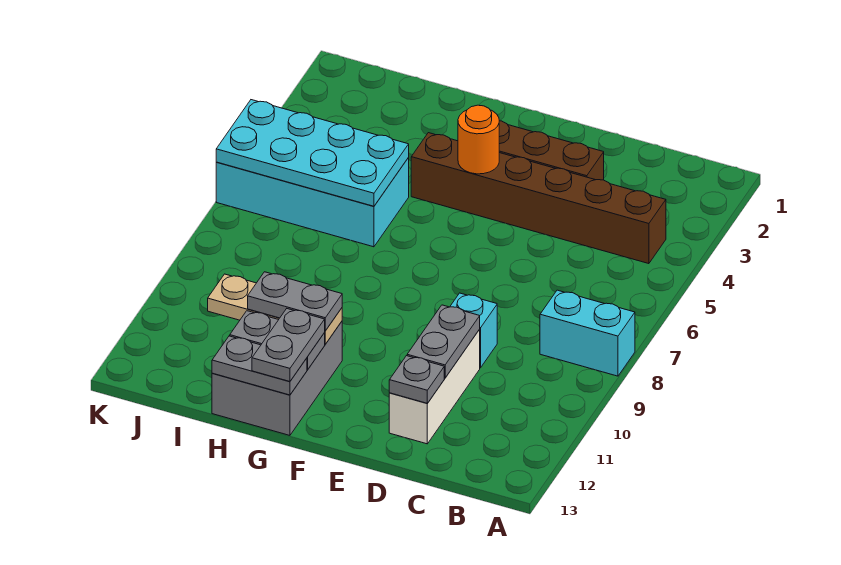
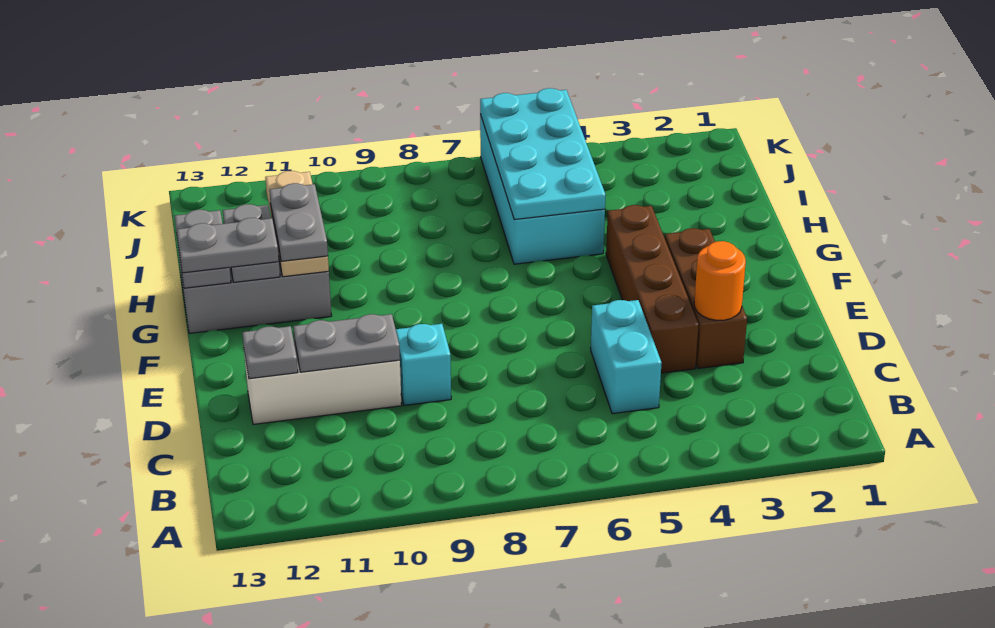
cyan brick A8:B8 level 1 -> cyan brick C5:D5 level 1
brown brick B4:G4 level 1 -> brown brick D4:G4 level 1
orange round brick F4 level 2 -> orange round brick D3 level 2

